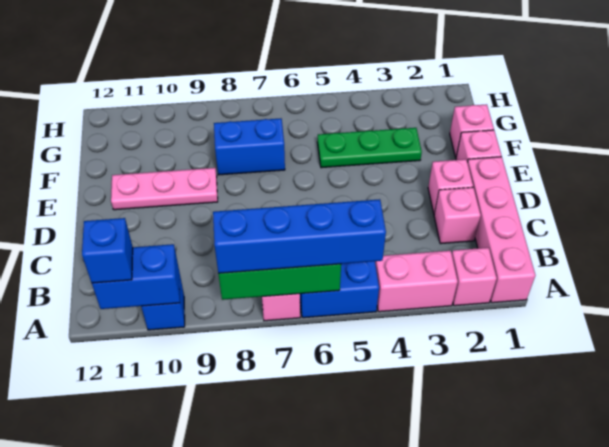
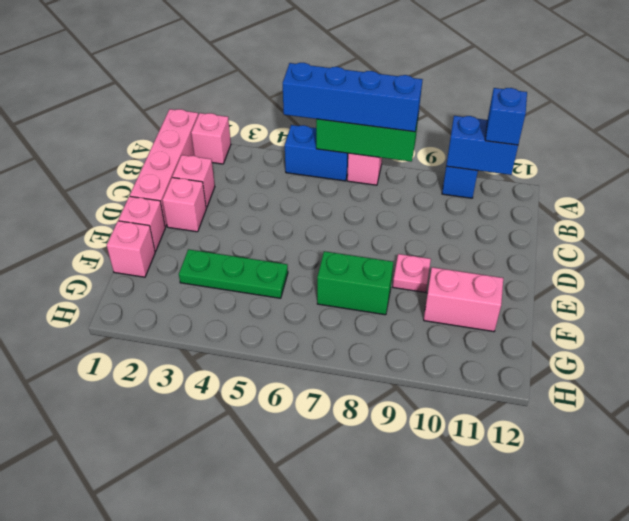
pink brick A3:A4 level 1 -> pink brick F10:F11 level 1
pink plate E9:E11 level 1 -> pink plate E9 level 1
blue brick F7:F8 level 1 -> green brick F7:F8 level 1

